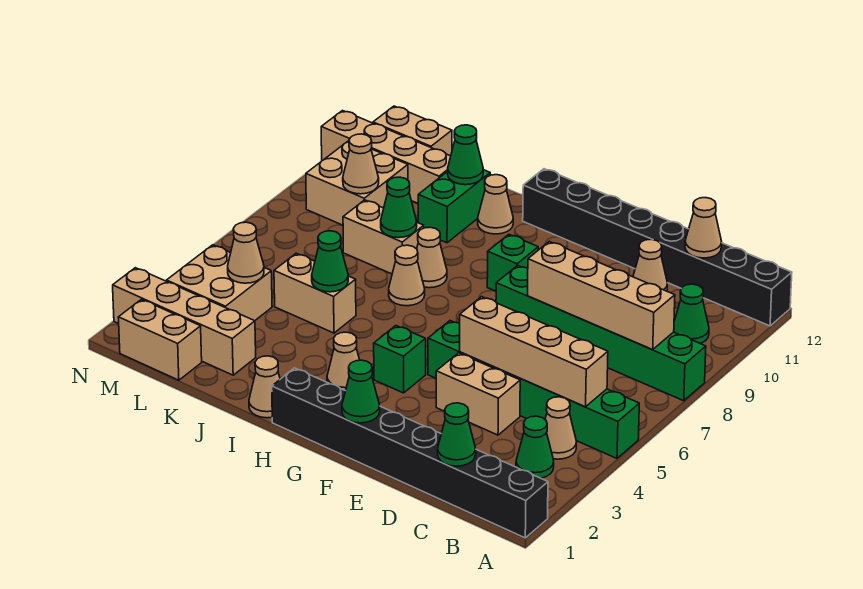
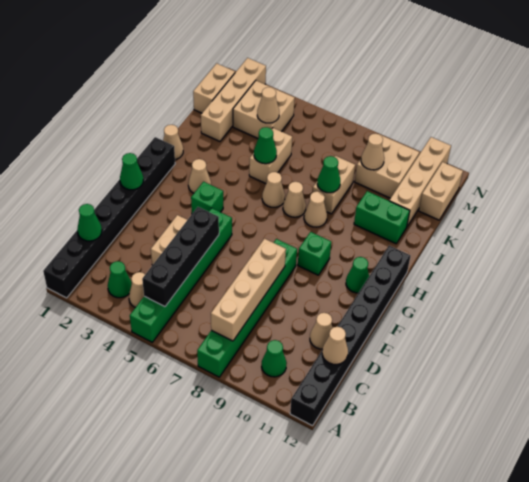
tan brick B5:E5 level 2 -> black brick B5:E5 level 2
tan cone I11 level 1 -> tan cone I6 level 1
green cone J11 level 2 -> green cone G11 level 1

